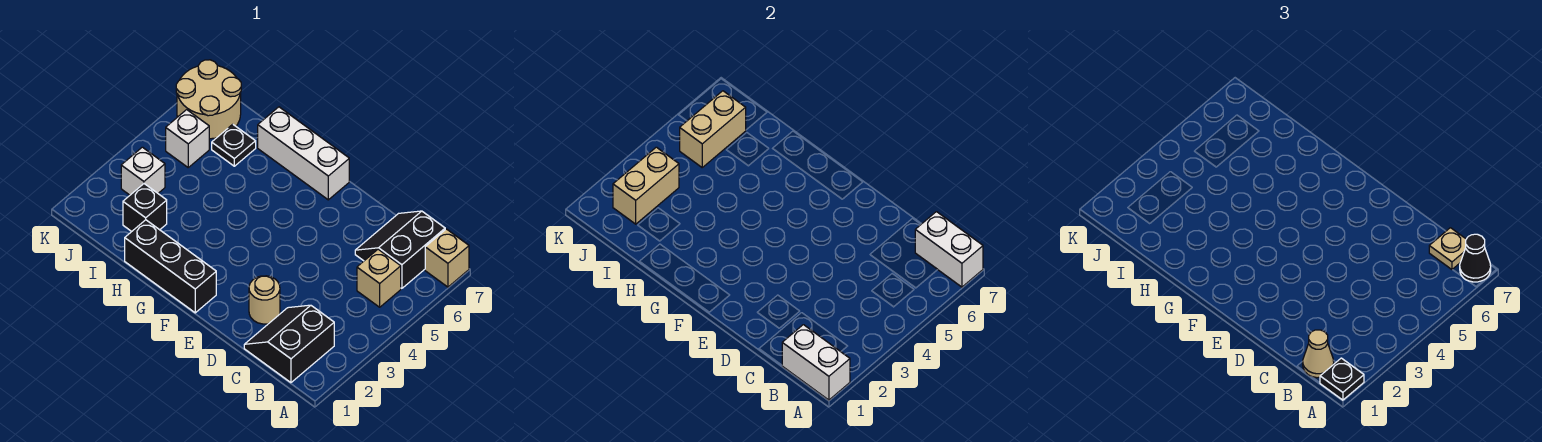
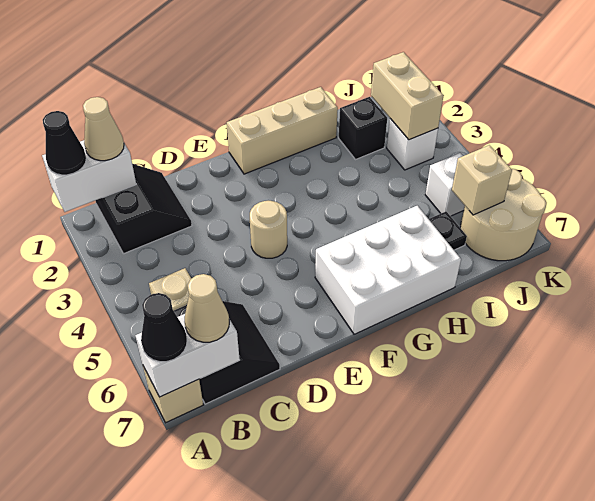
black plate A1 level 3 -> black cone A1 level 3
tan plate B7 level 3 -> tan cone B7 level 3
tan round brick D2 level 1 -> tan round brick E4 level 1
black brick F1:H1 level 1 -> tan brick F1:H1 level 1
white brick F7:H7 level 1 -> white brick F6:H7 level 1
tan brick J5:J6 level 2 -> tan brick J6 level 2

